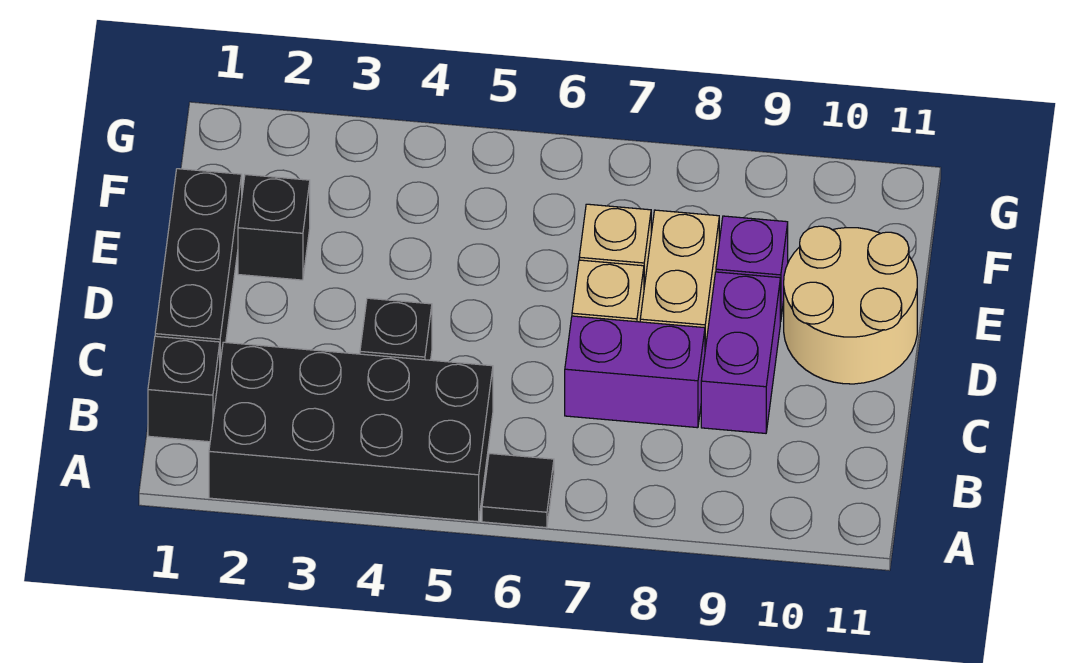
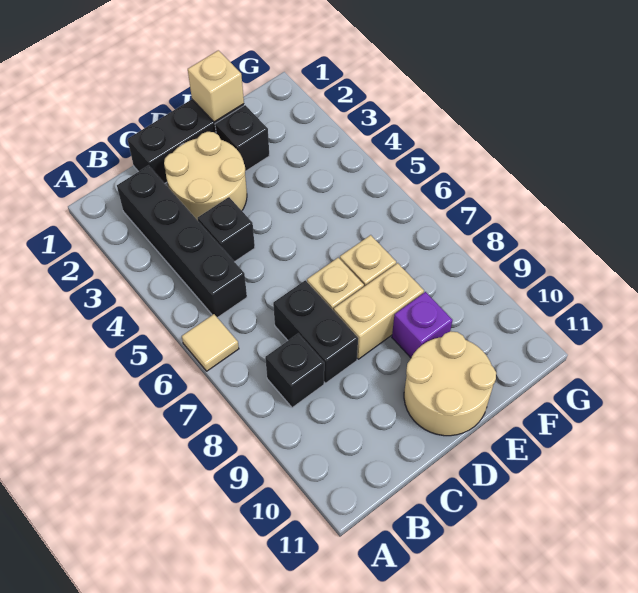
black brick A2:B5 level 1 -> black brick B2:B5 level 1
black tile A6 level 1 -> tan tile A6 level 1
black brick B1 level 1 -> black brick B8 level 1
none -> tan round brick C2:D3 level 1
purple brick C7:C8 level 1 -> black brick C7:C8 level 1
purple brick C9:D9 level 1 -> none
none -> tan brick E1 level 2

